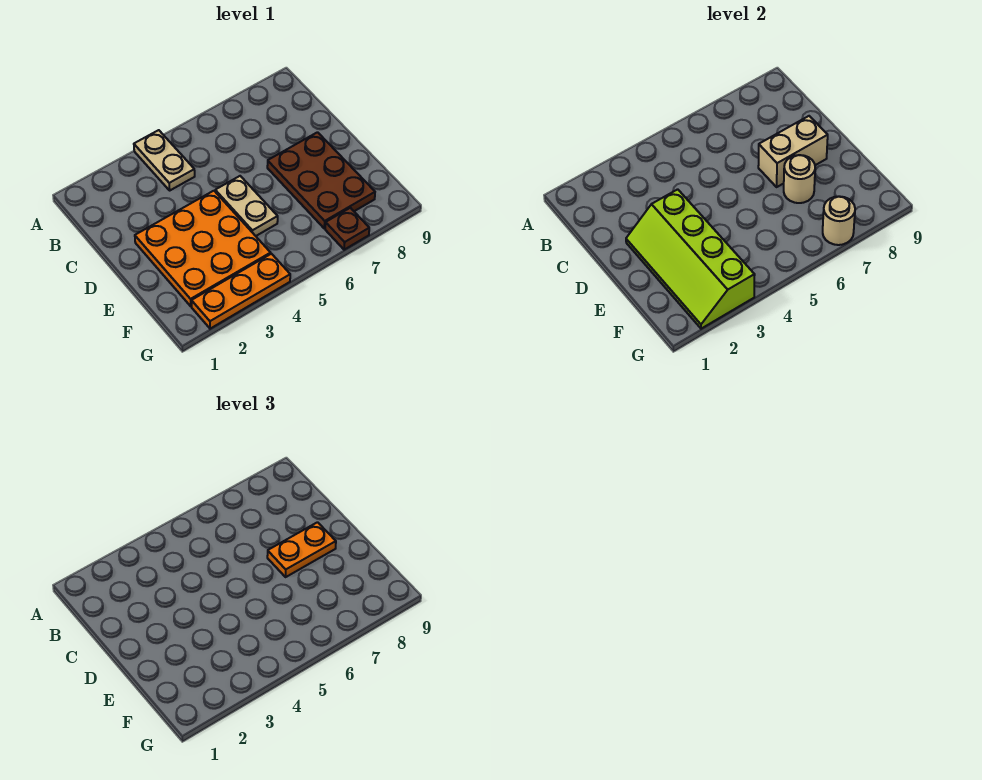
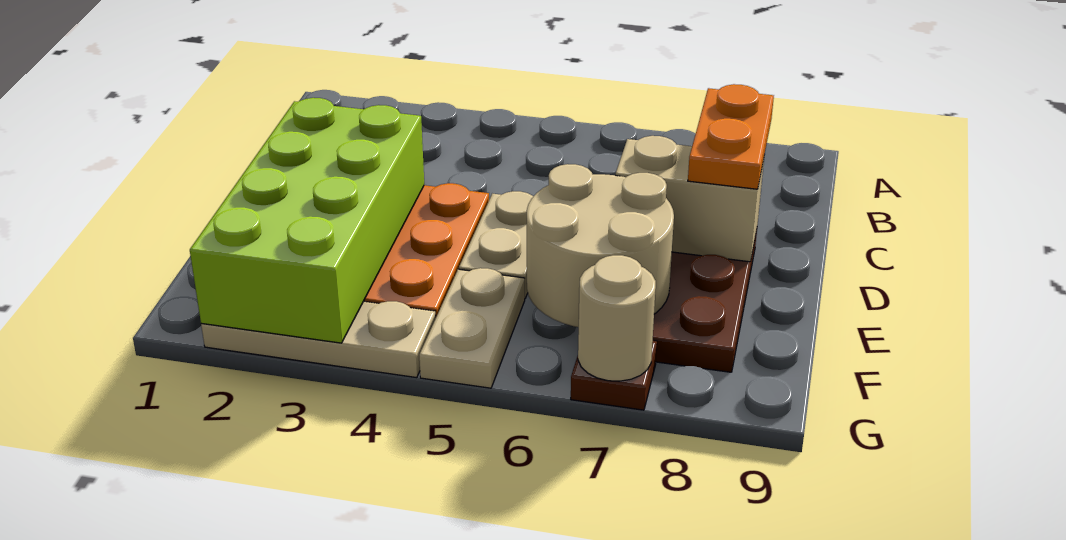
tan plate A4:B4 level 1 -> tan plate F5:G5 level 1
lime slope D2:G3 level 2 top 3 -> lime brick D2:G3 level 2
orange plate D7:D8 level 3 -> orange plate C8:D8 level 3
tan round brick E7 level 2 -> tan round brick E6:F7 level 2
orange plate G2:G4 level 1 -> tan plate G2:G4 level 1

